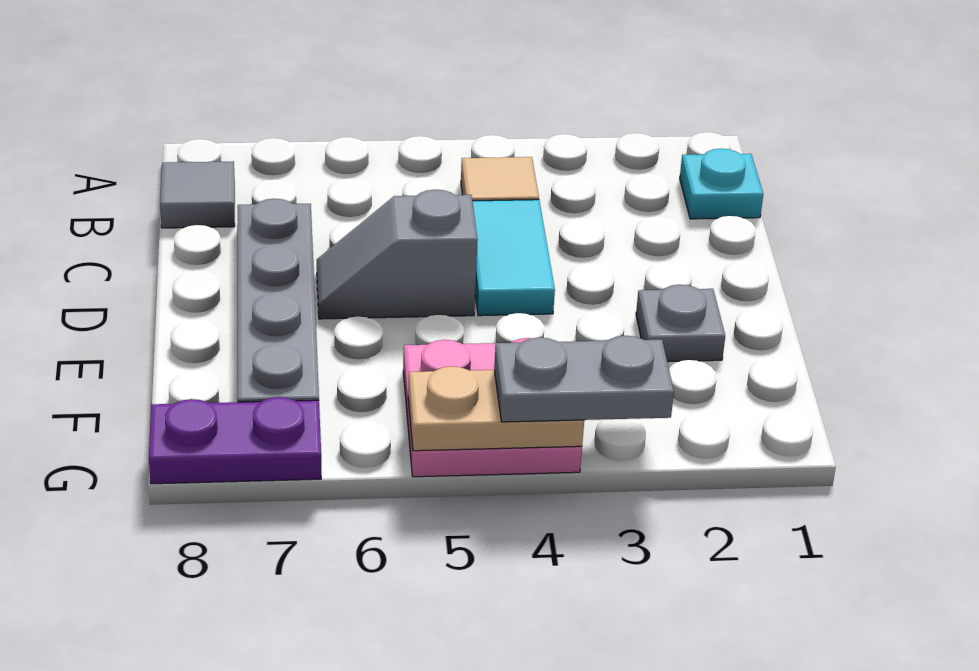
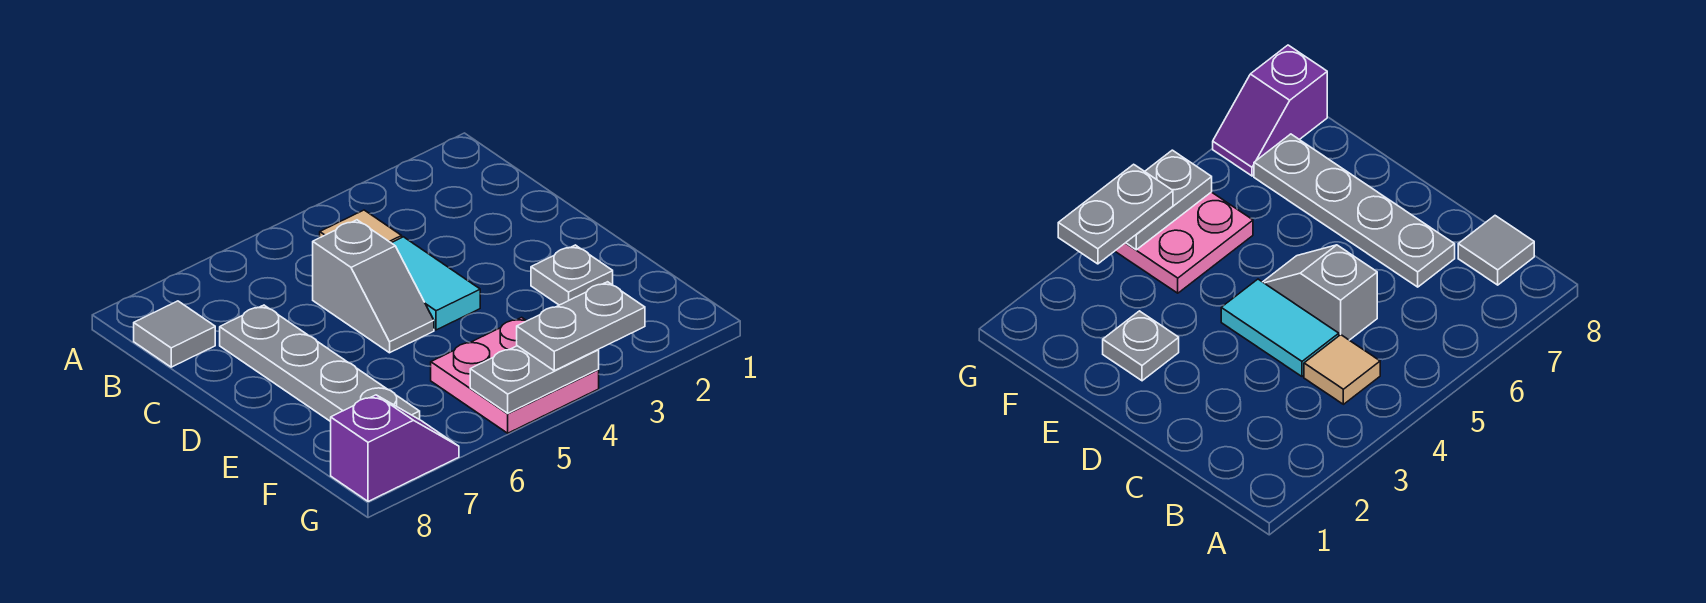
cyan plate B1 level 1 -> none
grey slope D5:D6 level 1 top 5 -> grey slope C5:D5 level 1 top C
tan plate G4:G5 level 2 -> grey plate G4:G5 level 2
purple plate G7:G8 level 1 -> purple slope G7:G8 level 1 top 8

